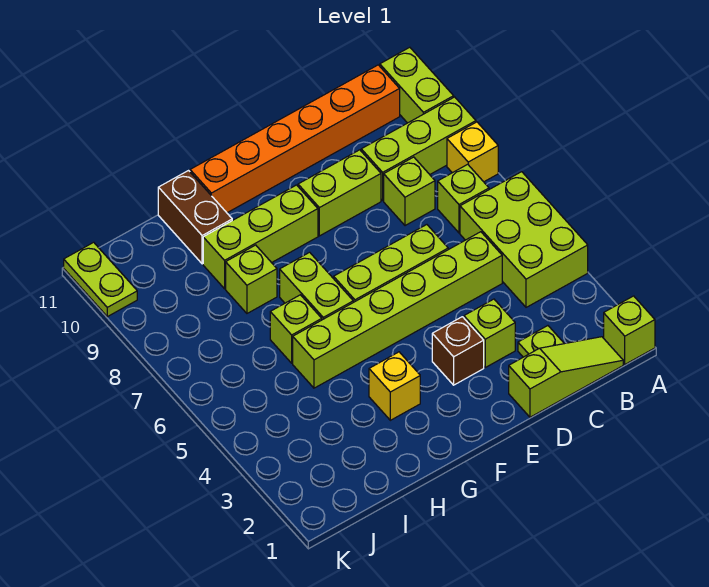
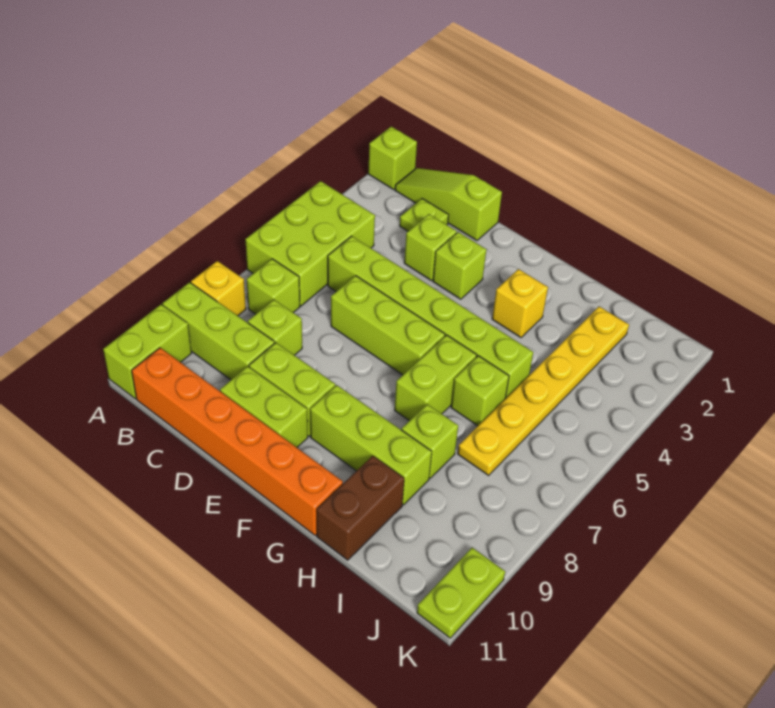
none -> lime brick D10:E10 level 1
brown brick E3 level 1 -> lime brick E3 level 1
none -> yellow plate I2:I7 level 1

